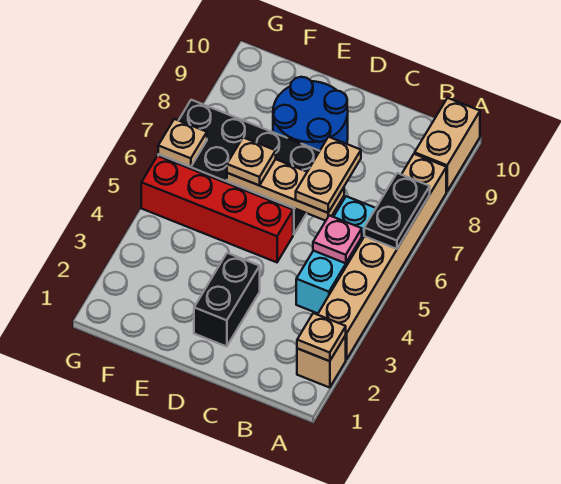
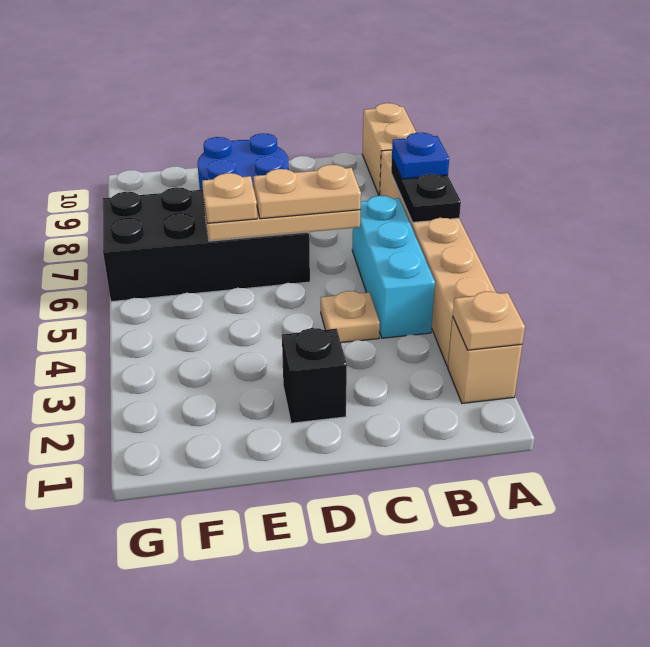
none -> blue plate A7 level 3
pink plate B5 level 2 -> none
tan plate C6:C7 level 3 -> tan plate C6:D6 level 3
black brick D2:D3 level 1 -> black brick D2 level 1
red brick D5:G5 level 1 -> none
tan plate G6 level 2 -> tan plate C4 level 1

